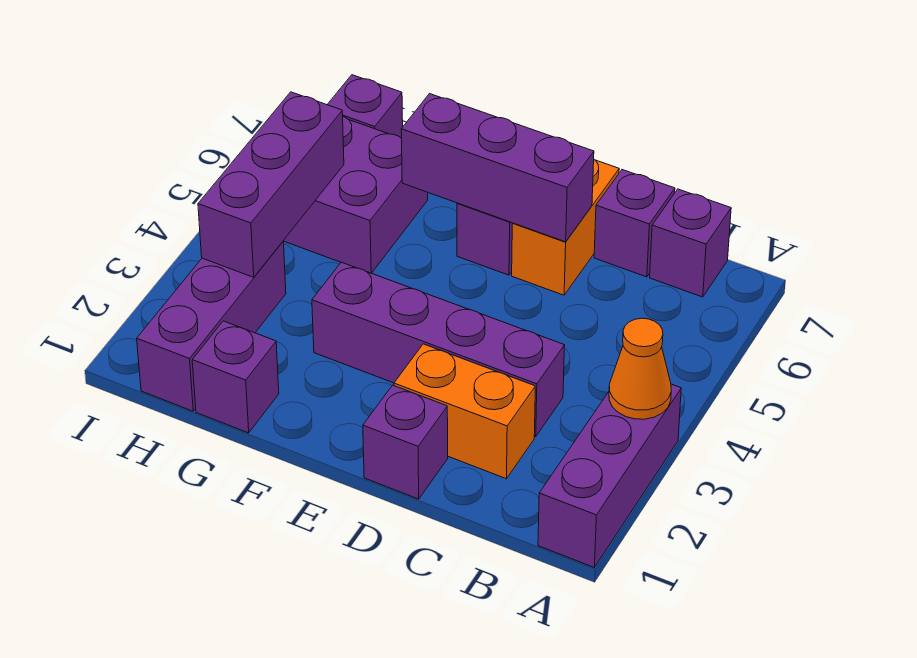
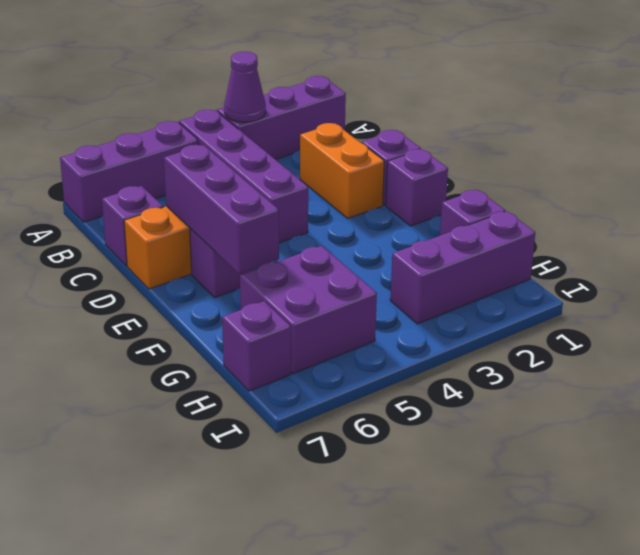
orange cone A3 level 2 -> purple cone A3 level 2
purple brick B7 level 1 -> purple brick E1 level 1
purple brick C3:F3 level 1 -> purple brick A4:D4 level 1
purple brick H3:H5 level 2 -> purple brick A5:A7 level 1

